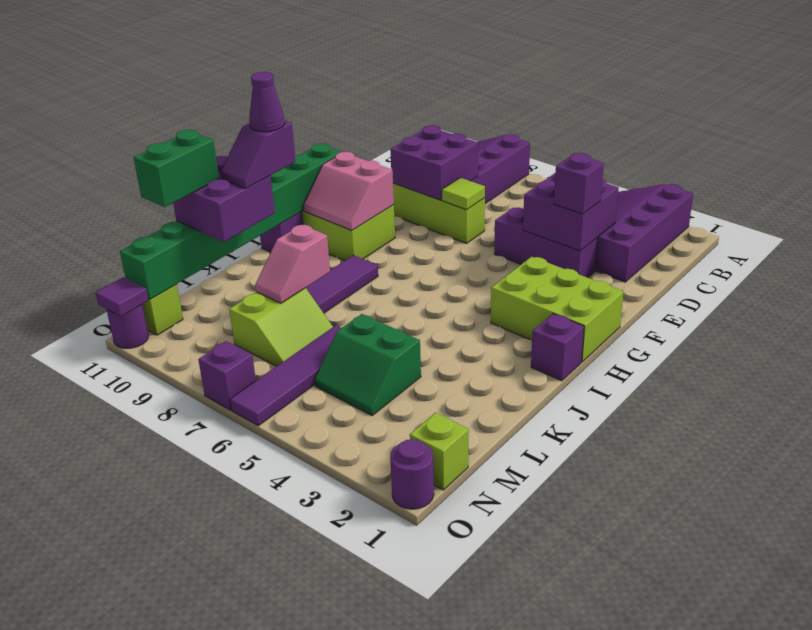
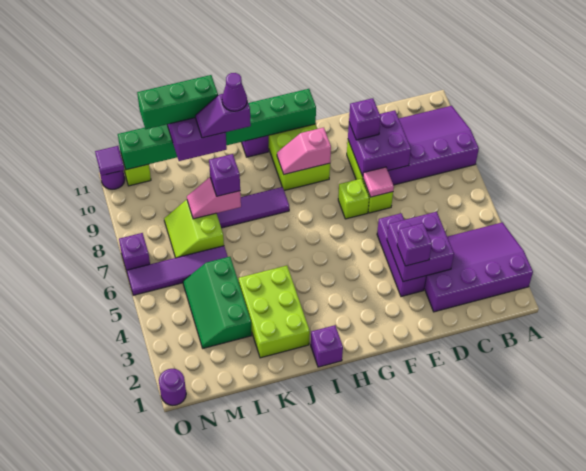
lime tile E7 level 2 -> pink tile E7 level 2
none -> purple brick E9 level 3
lime brick G1:H3 level 1 -> lime brick J2:K4 level 1
pink slope G9:H10 level 2 top G -> pink slope G9:H9 level 2 top G
none -> purple brick K8 level 3
green slope L4:M5 level 1 top L -> green slope L3:M5 level 1 top L
lime slope L7:M8 level 1 top 8 -> lime slope L7:M8 level 1 top L
green brick L11:M11 level 4 -> green brick K11:M11 level 4
lime brick N1 level 1 -> lime brick F7 level 1

